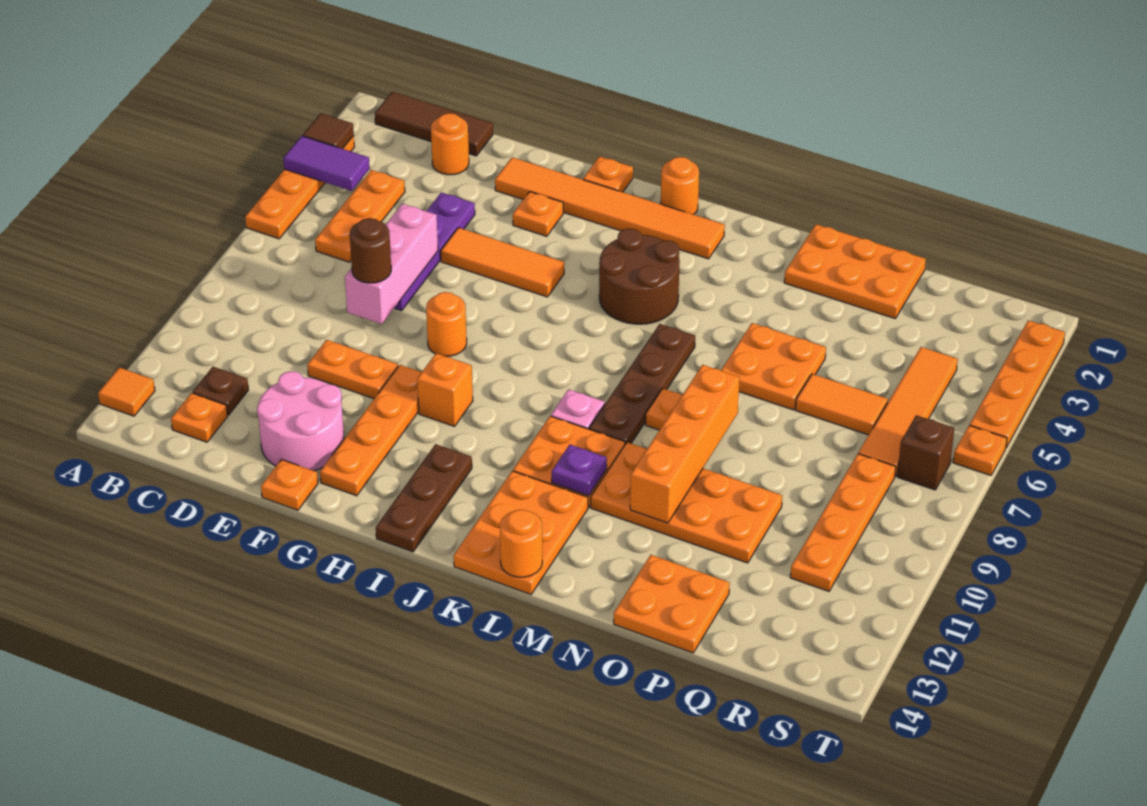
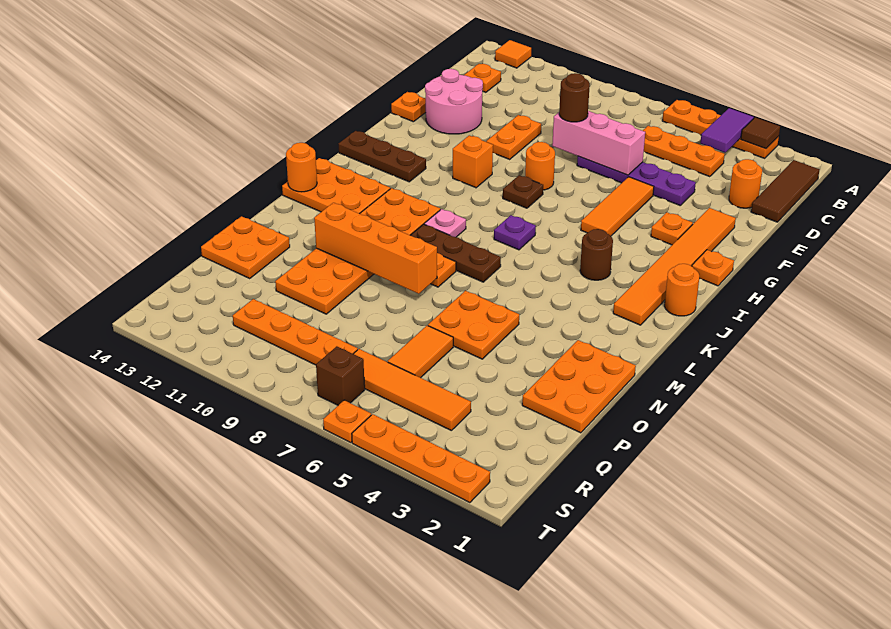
brown plate C12 level 1 -> brown plate H8 level 1
orange plate G10:G13 level 1 -> none
brown round brick J4:K5 level 1 -> brown round brick J4 level 1
brown plate L6:L9 level 1 -> brown plate L7:L9 level 1
purple plate L11 level 2 -> purple plate J7 level 1

